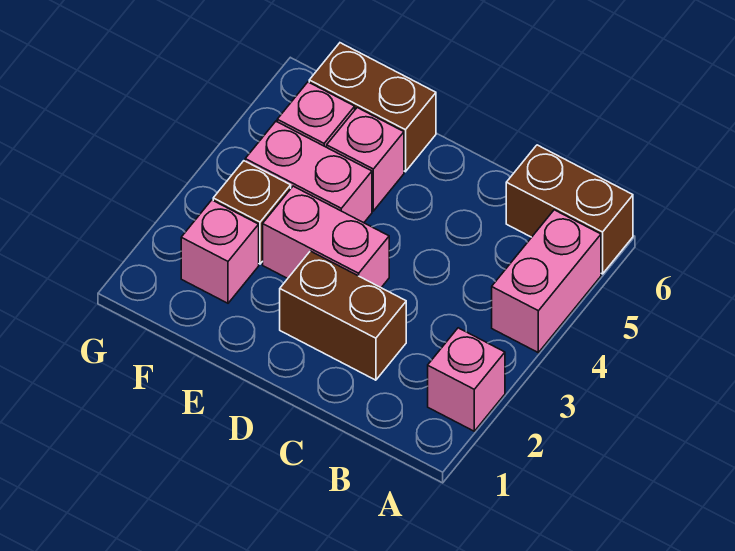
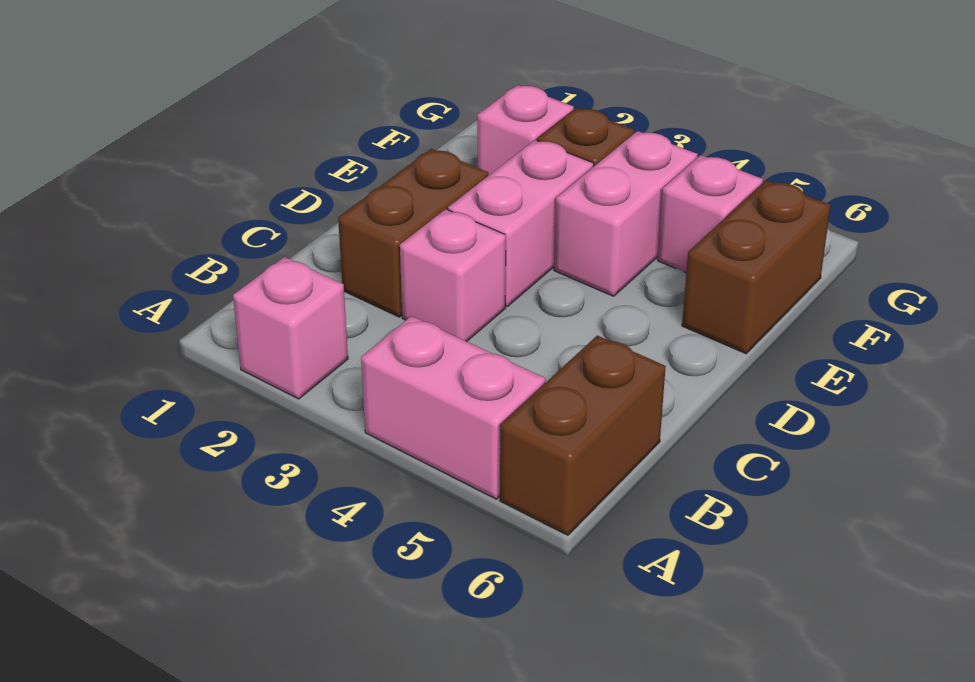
pink brick E5 level 1 -> pink brick C3 level 1

